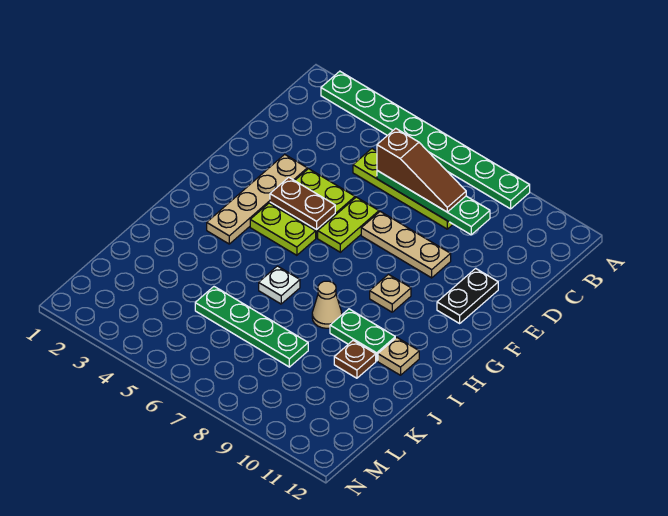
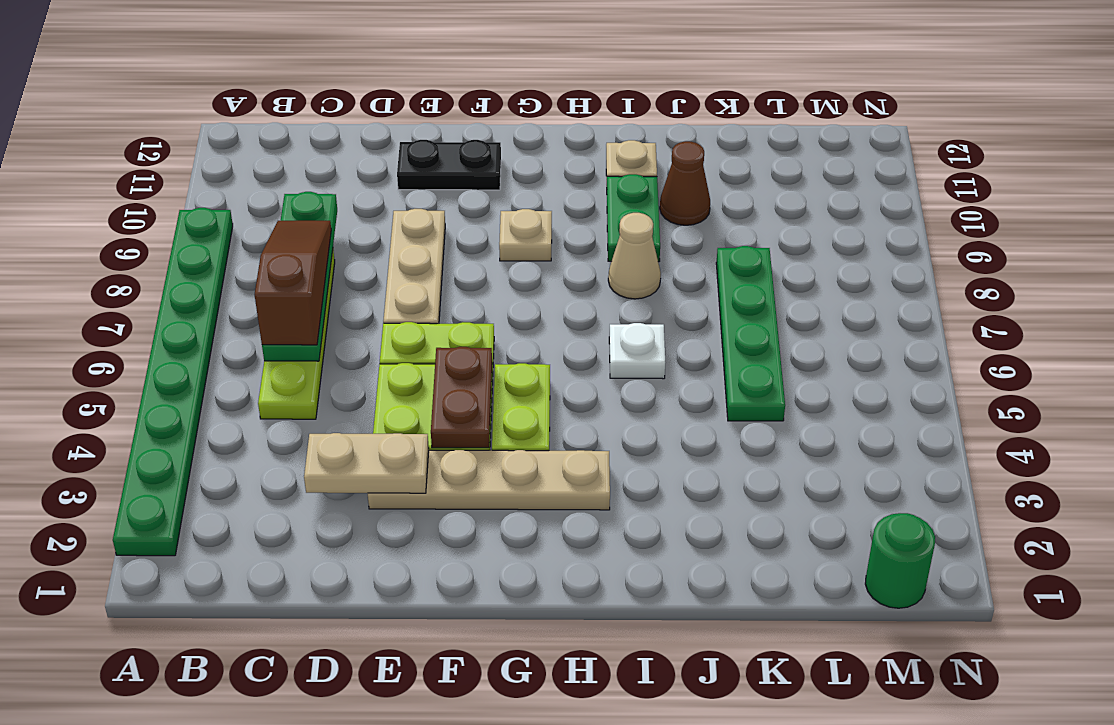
none -> tan plate D3:E3 level 2
brown plate J10 level 1 -> brown cone J10 level 1
none -> green round brick M1 level 1

